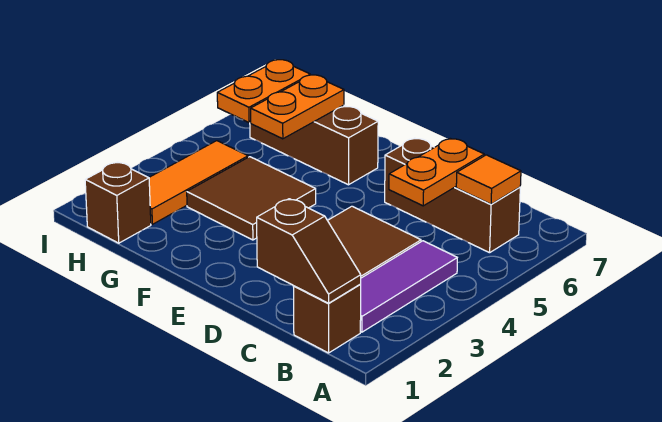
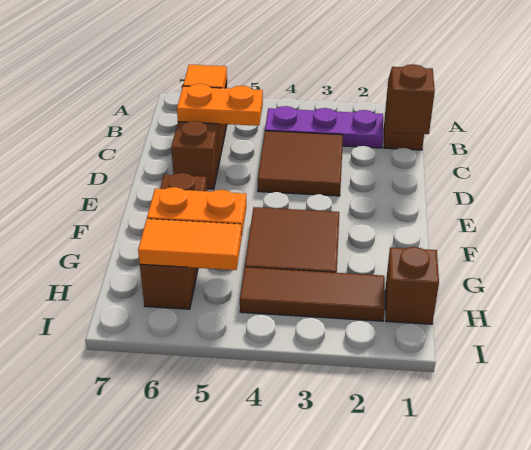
purple tile B2:B4 level 1 -> purple plate B2:B4 level 1
orange tile H2:H4 level 1 -> brown tile H2:H4 level 1
orange plate H5:H6 level 2 -> orange tile H5:H6 level 2

